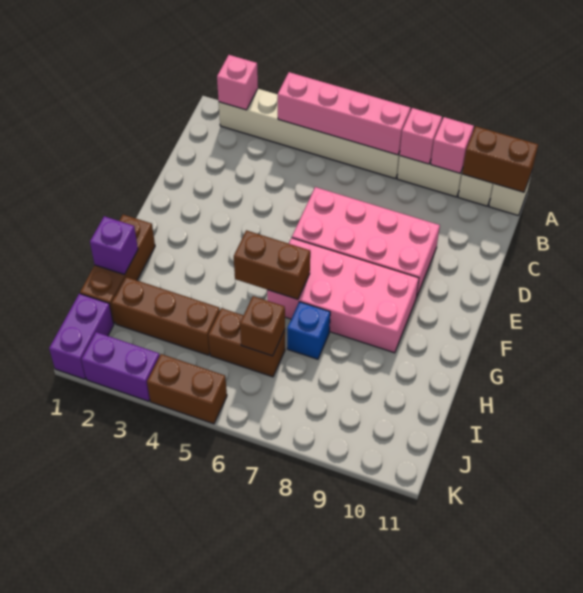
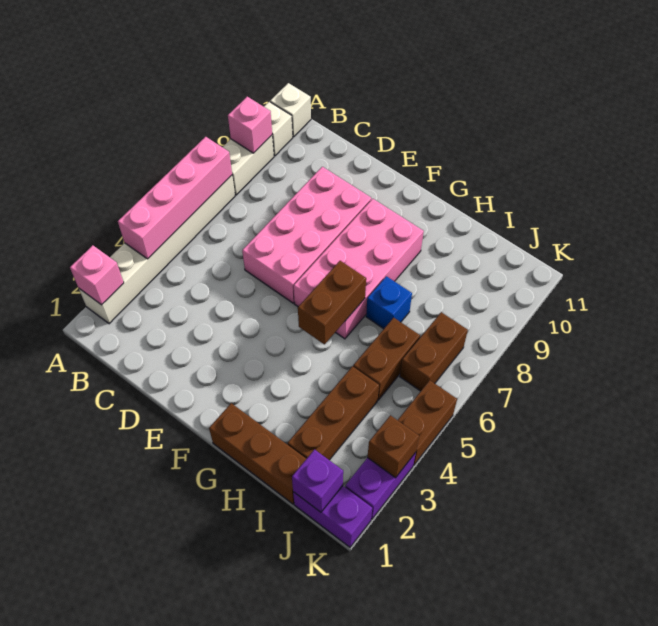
pink brick A8 level 2 -> none
brown brick A10:A11 level 2 -> brown brick J6:J7 level 1
purple brick H1 level 2 -> purple brick J1 level 2
brown brick I6 level 2 -> brown brick K3 level 2

